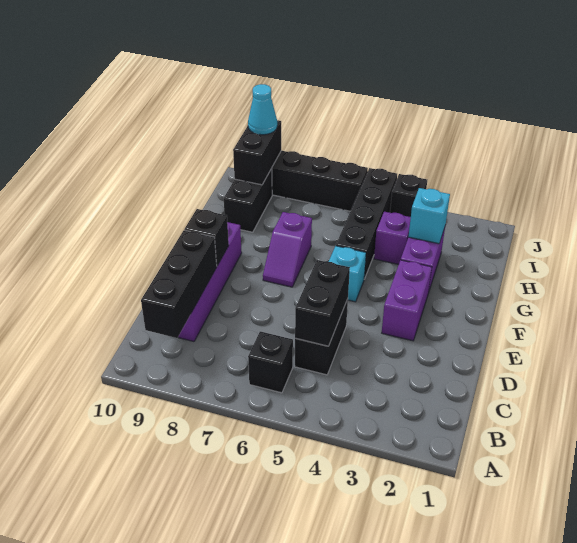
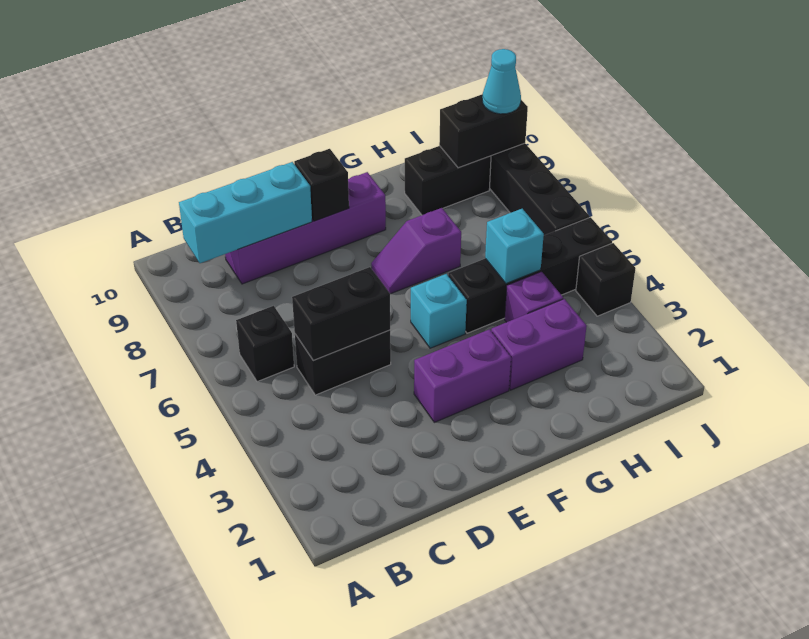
black brick B9:D9 level 2 -> cyan brick B9:D9 level 2
cyan brick H3 level 2 -> cyan brick H5 level 2

